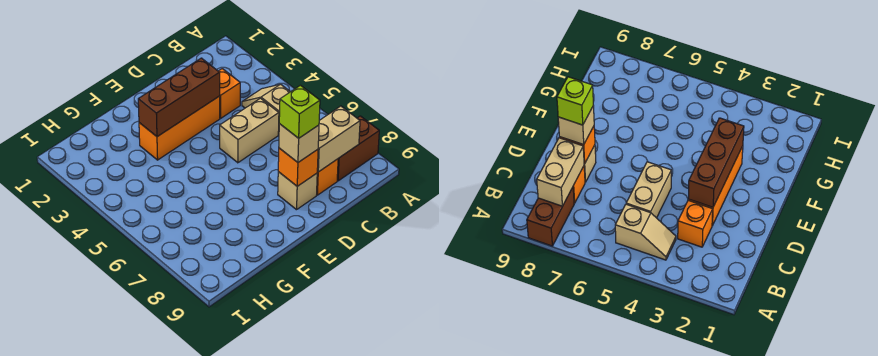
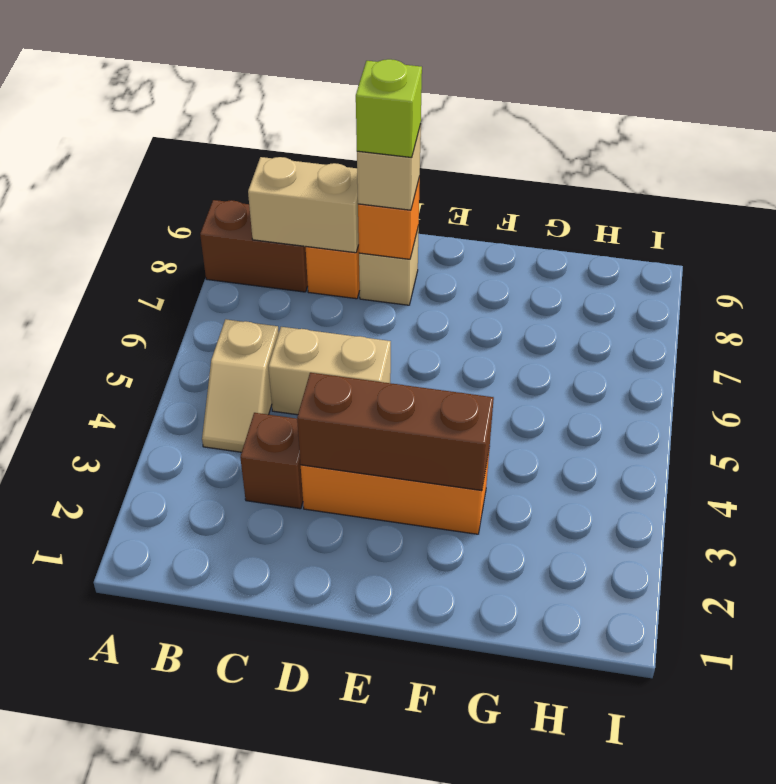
orange brick C3 level 1 -> brown brick C3 level 1

